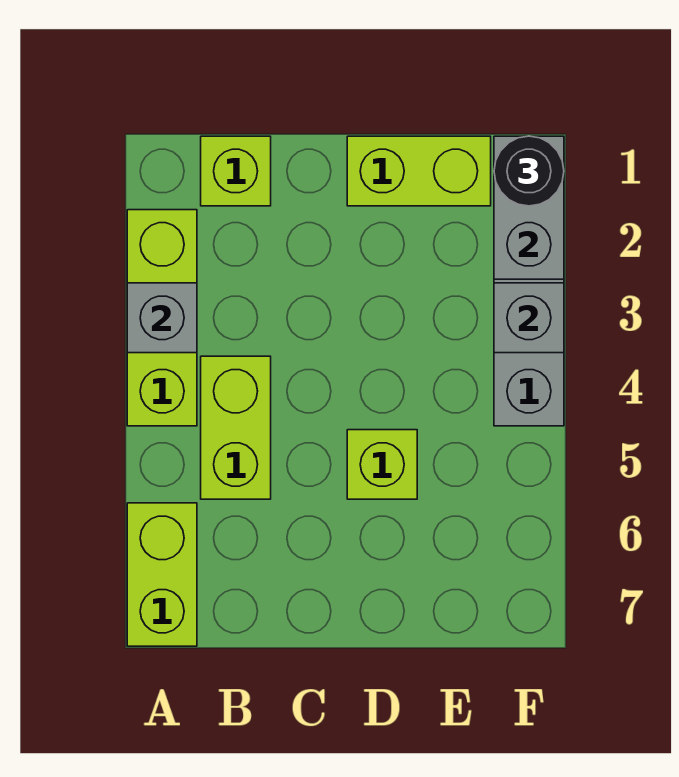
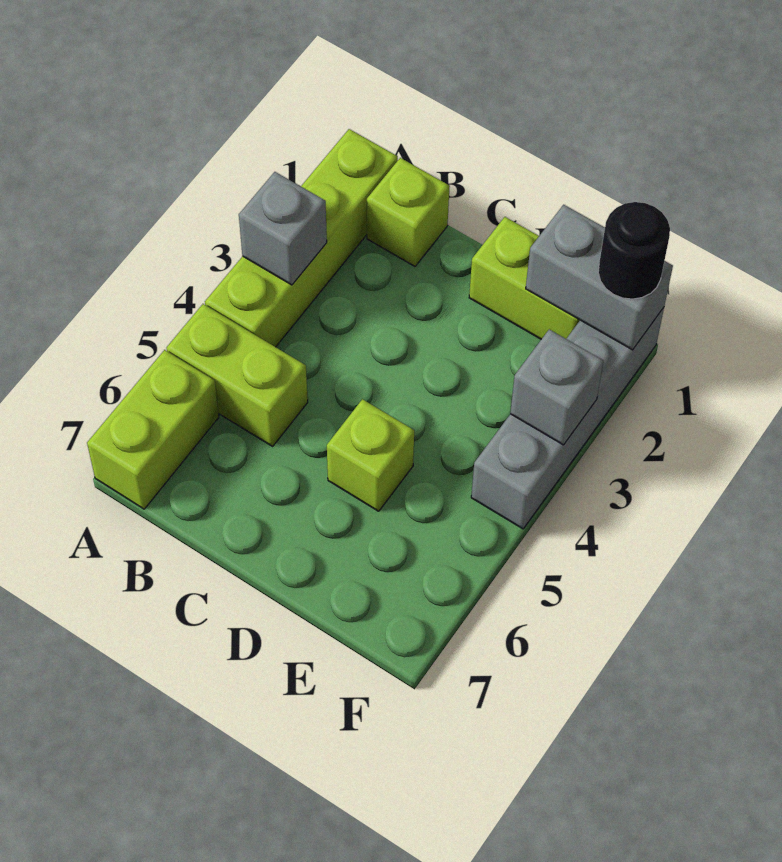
lime brick A2:A4 level 1 -> lime brick A1:A4 level 1
lime brick B4:B5 level 1 -> lime brick A5:B5 level 1
grey brick F1:F2 level 2 -> grey brick E1:F1 level 2

